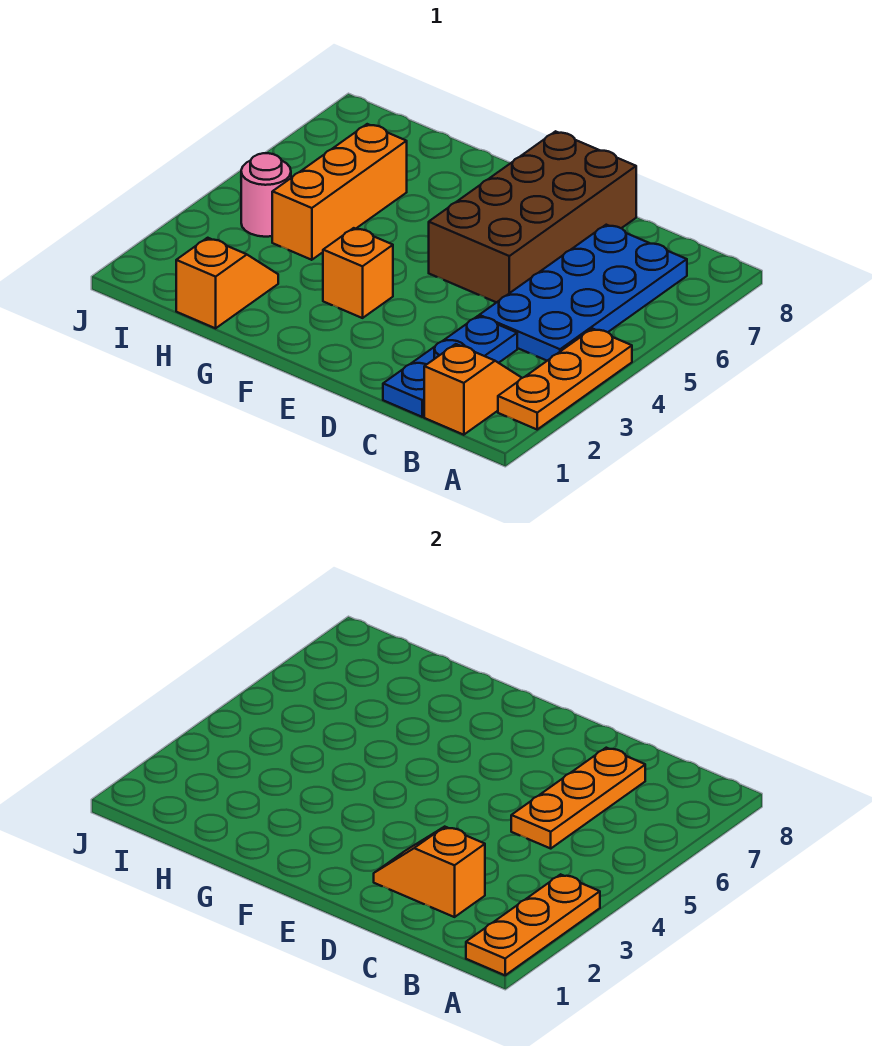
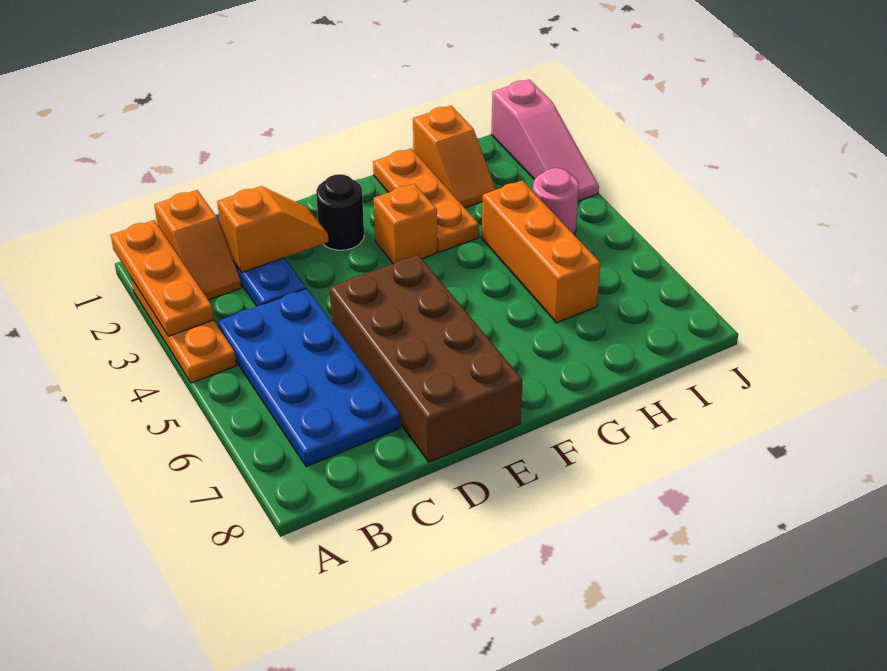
orange plate C5:C7 level 2 -> orange plate G1:G3 level 1
none -> black round brick E2 level 1
none -> pink slope J1:J3 level 1 top 1

